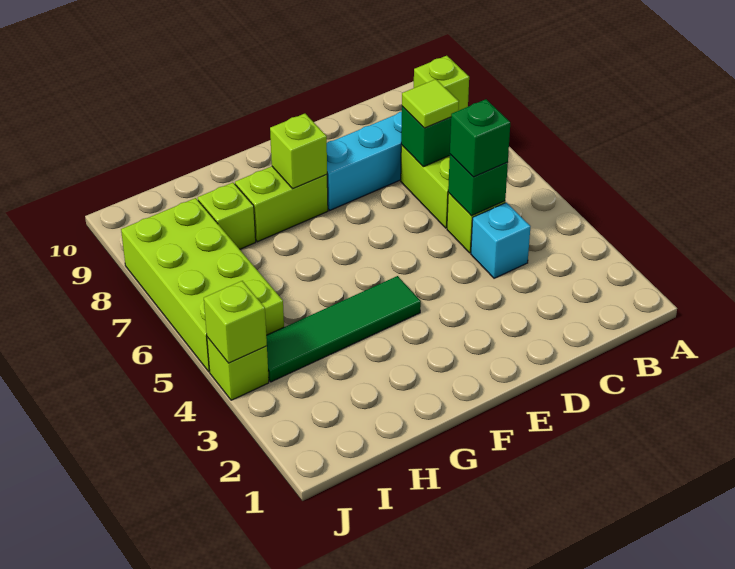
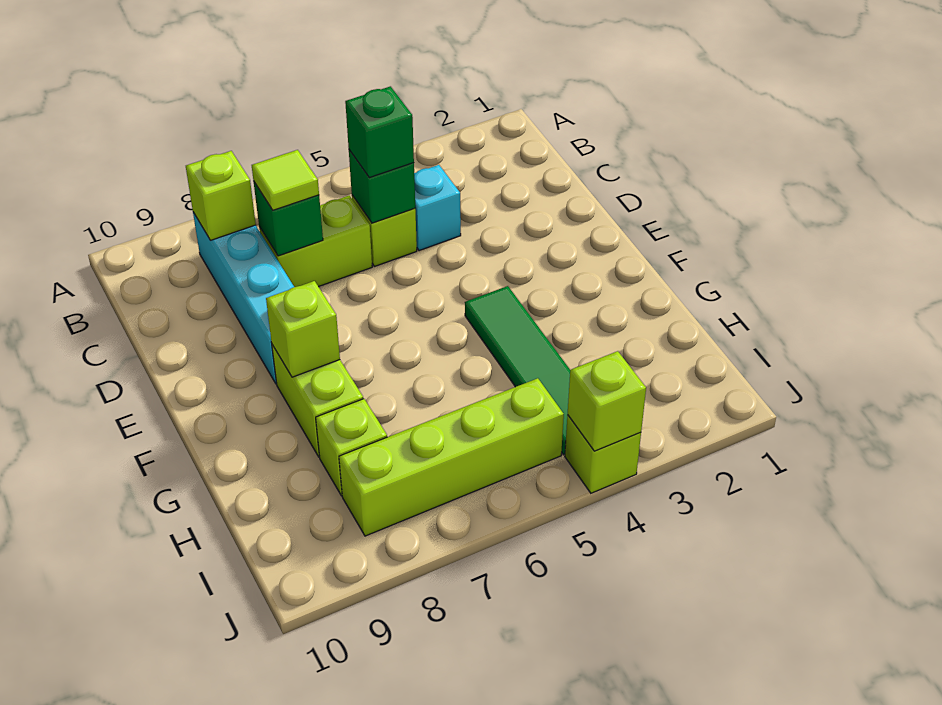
lime brick I5:J8 level 1 -> lime brick I5:I8 level 1

